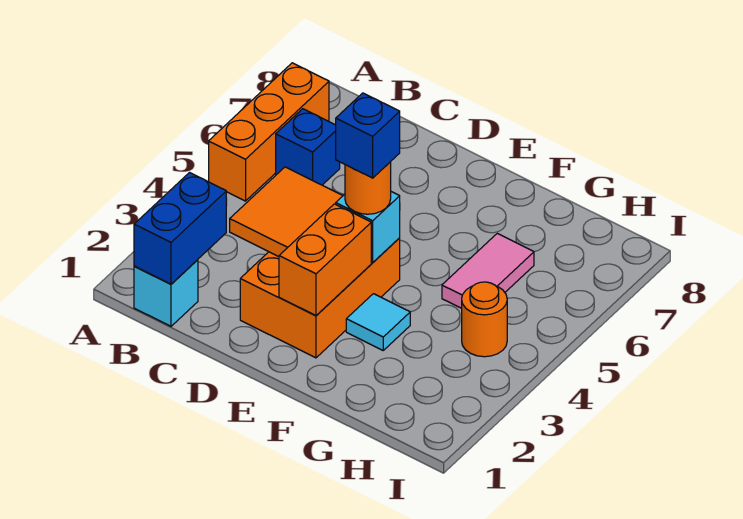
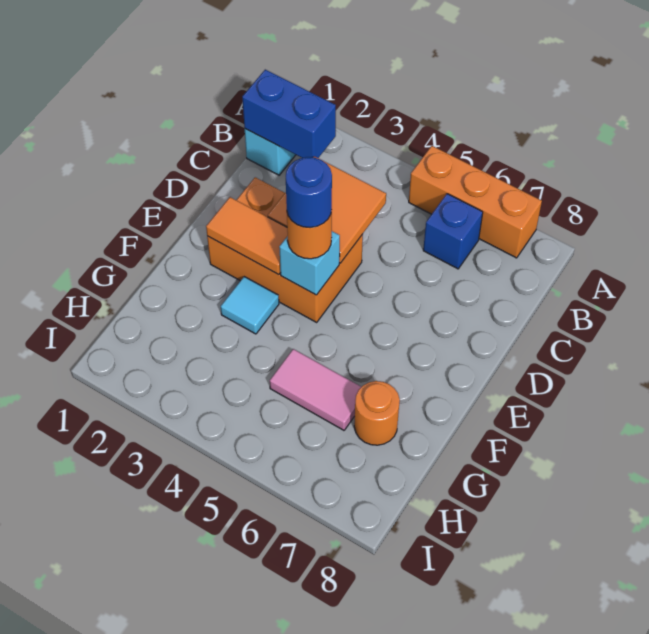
orange brick E2:E3 level 2 -> orange tile E2:E3 level 2
blue brick E4 level 4 -> blue round brick E4 level 4
orange round brick H4 level 1 -> orange round brick G7 level 1

